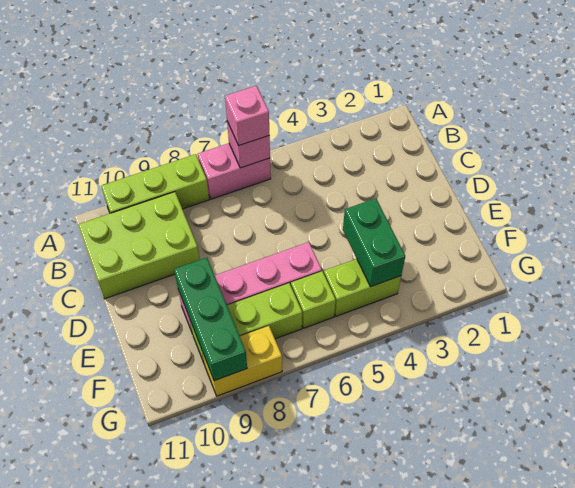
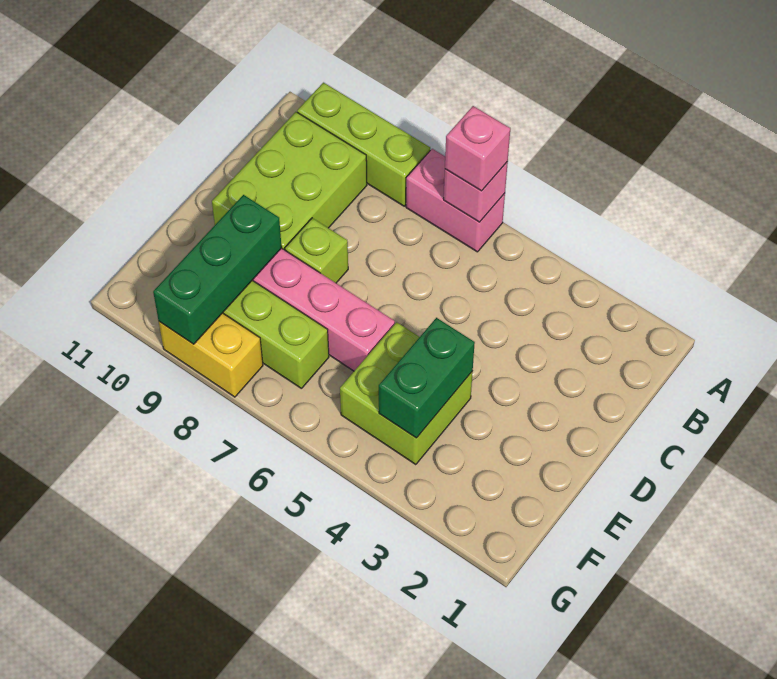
lime brick B9:C11 level 1 -> lime brick B9:D10 level 1
lime brick F4:F5 level 1 -> lime brick E4:F5 level 1
lime brick F6 level 1 -> lime brick D8 level 1

